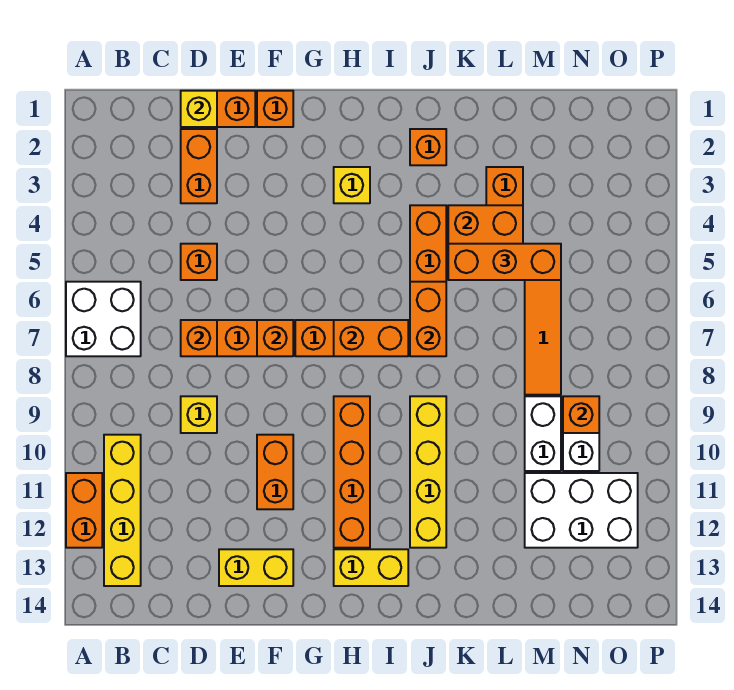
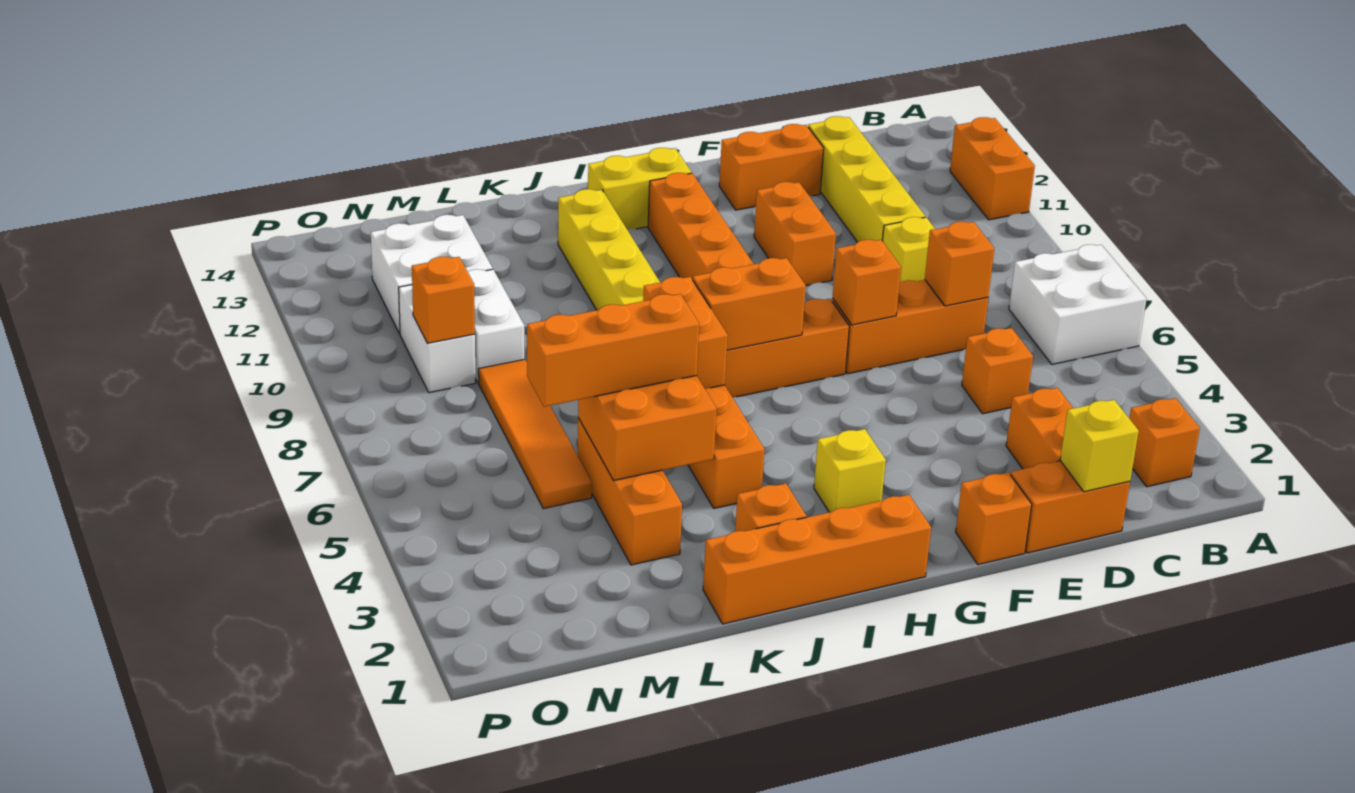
none -> orange brick B2 level 1
yellow brick B10:B13 level 1 -> yellow brick D10:D13 level 1
yellow brick E13:F13 level 1 -> orange brick E13:F13 level 1
none -> orange brick H1:K1 level 1
white brick M11:O12 level 1 -> white brick M11:N12 level 1

